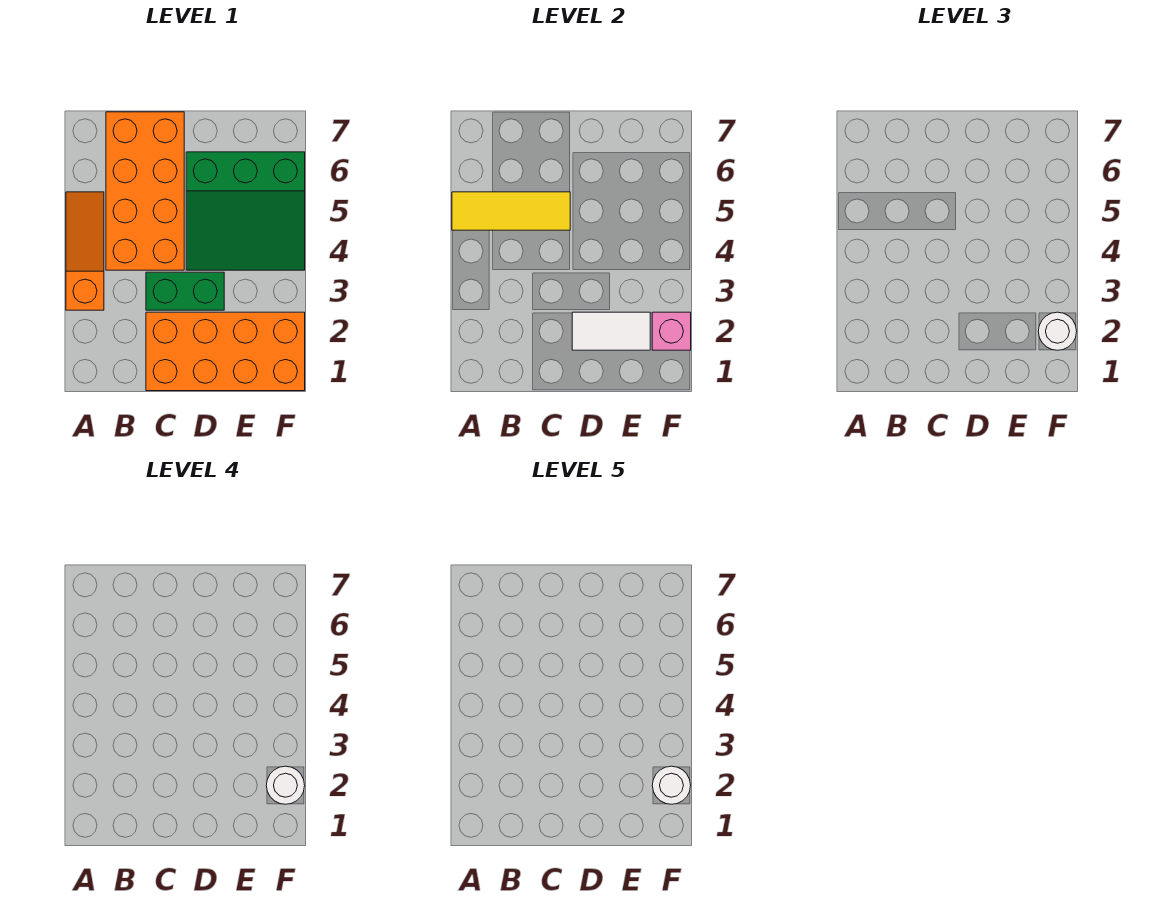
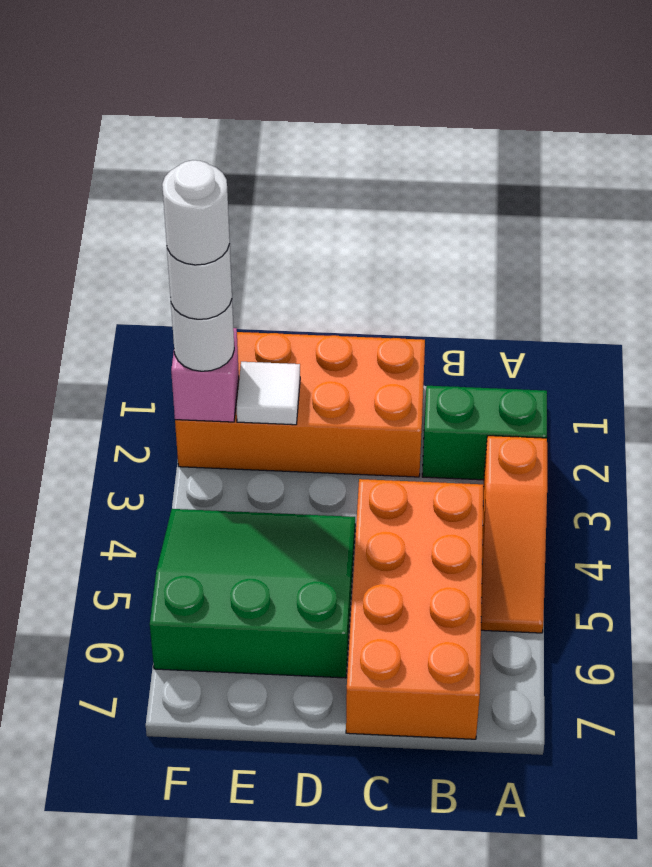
yellow tile A5:C5 level 2 -> none
green brick C3:D3 level 1 -> green brick A2:B2 level 1
white tile D2:E2 level 2 -> white tile E2 level 2

